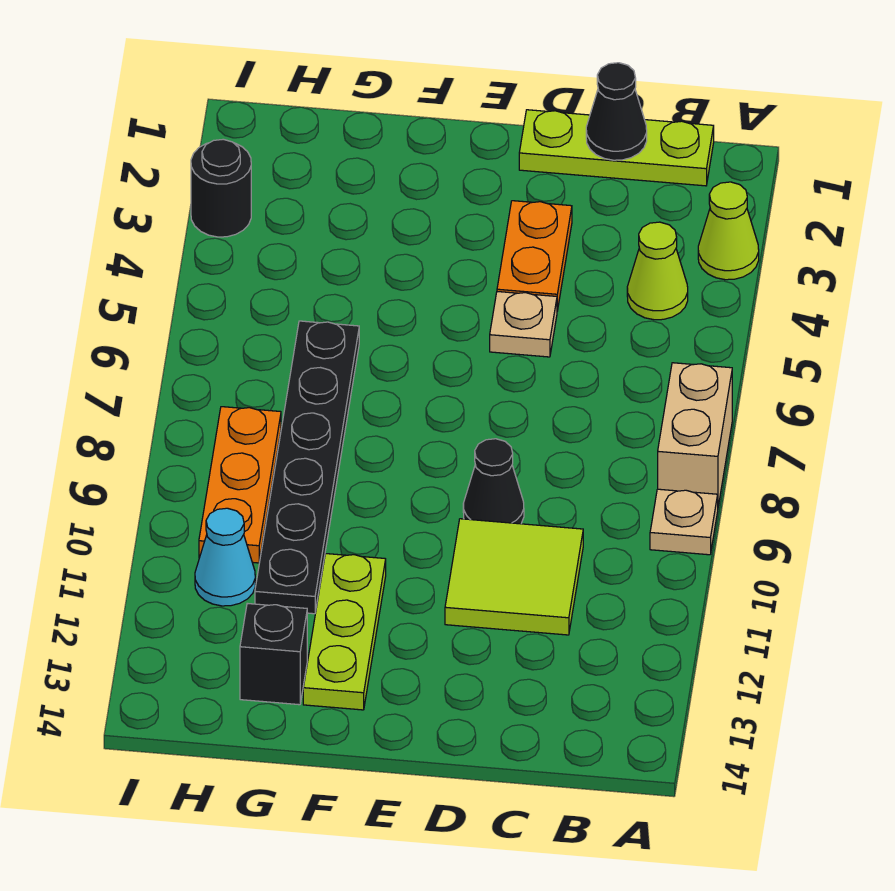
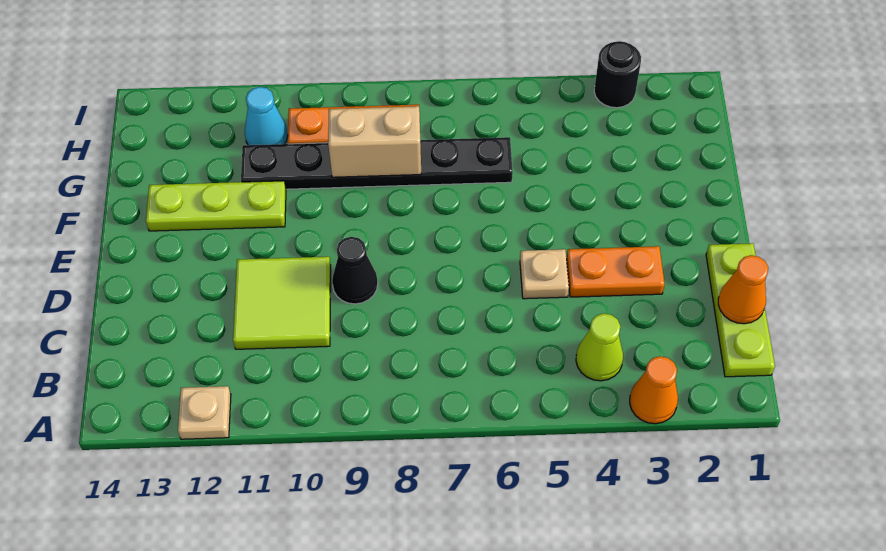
lime cone A3 level 1 -> orange cone A3 level 1
tan brick A7:A8 level 1 -> tan brick G8:G9 level 2
tan plate A9 level 1 -> tan plate A12 level 1
black cone C1 level 2 -> orange cone C1 level 2
black brick G13 level 1 -> none

